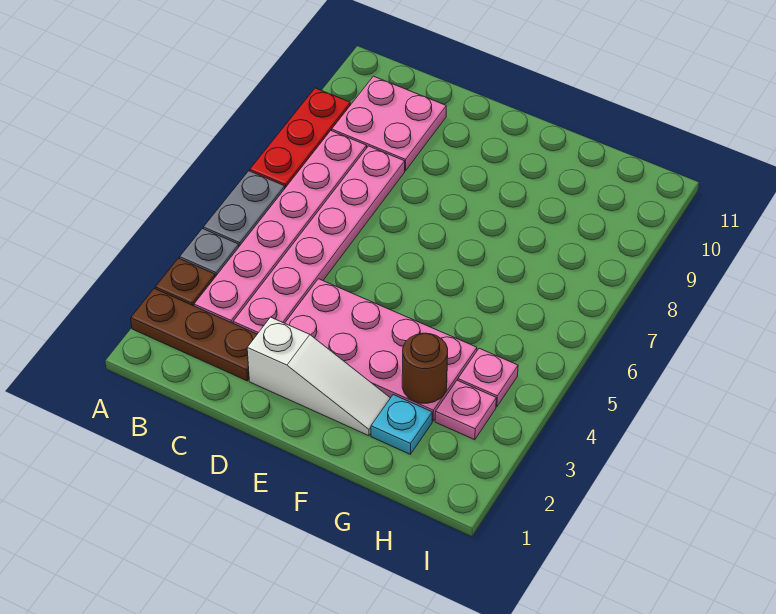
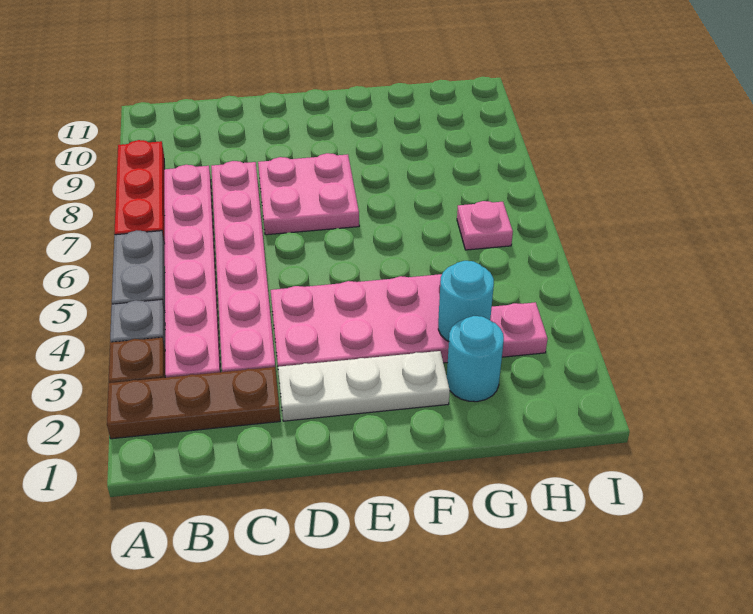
pink plate B9:C10 level 1 -> pink plate D7:E8 level 1
white slope D2:F2 level 1 top D -> white plate D2:F2 level 1
cyan plate G2 level 1 -> cyan round brick G2 level 1
brown round brick G3 level 2 -> cyan round brick G3 level 2
pink plate H4 level 1 -> pink plate H6 level 1

